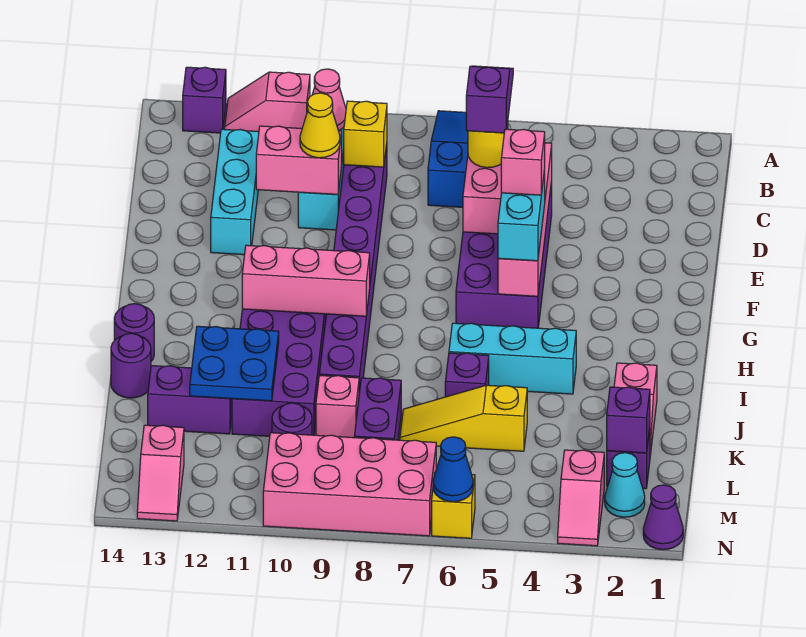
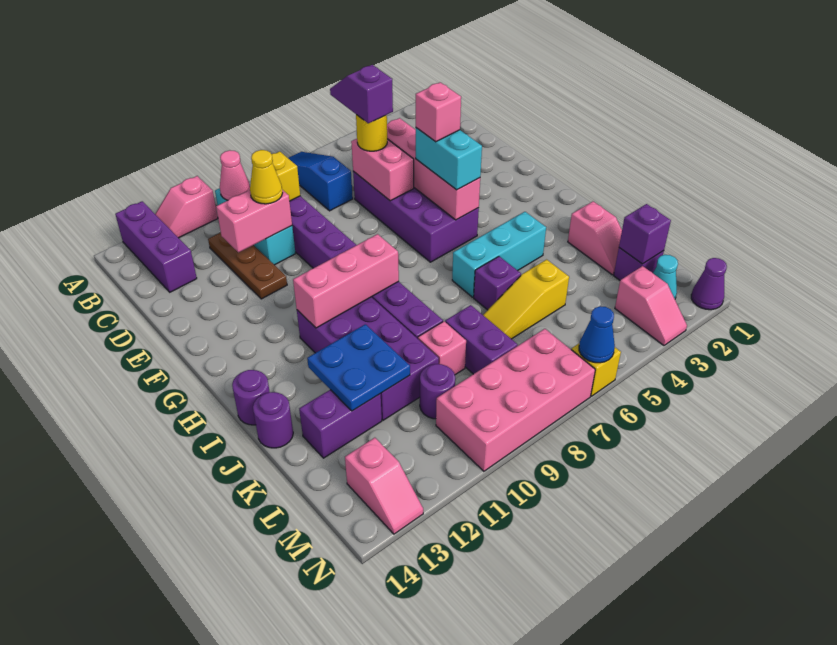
purple brick A13 level 1 -> purple brick A13:C13 level 1
none -> brown plate C11:E11 level 1
cyan brick C12:E12 level 1 -> none

